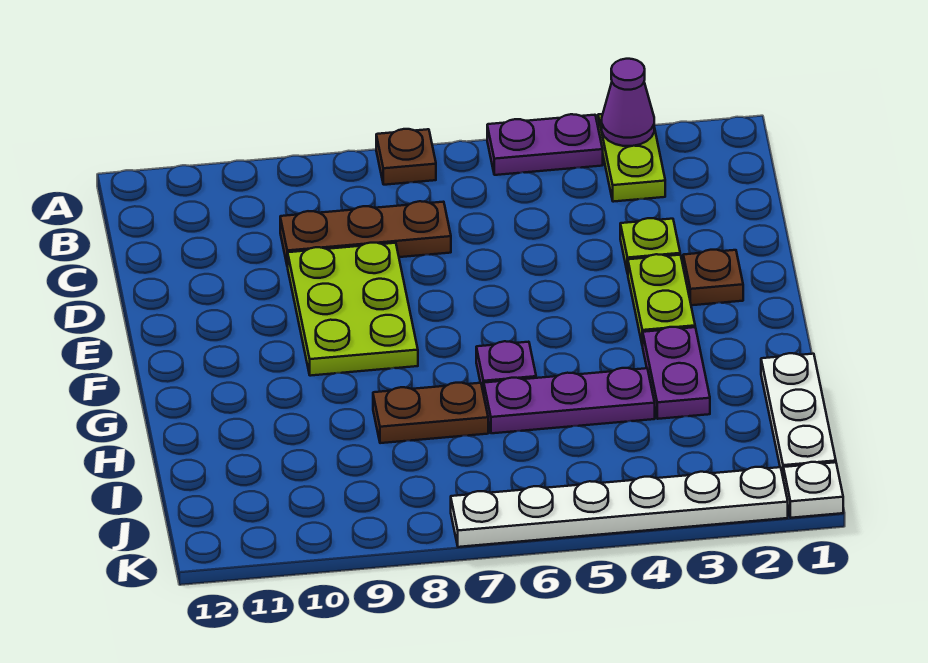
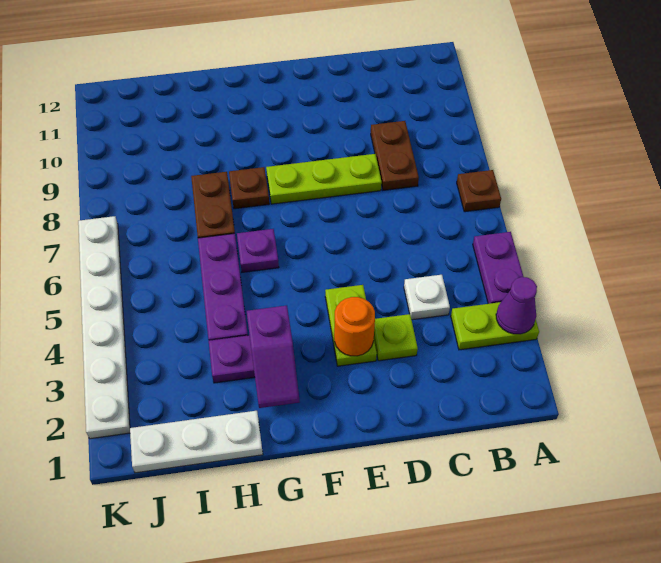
brown plate C7:C9 level 1 -> brown plate C8:C9 level 1
lime plate D8:F9 level 1 -> lime plate D8:F8 level 1
brown plate E2 level 1 -> brown plate G8 level 1
lime plate E3:F3 level 1 -> lime plate E3:E4 level 1
none -> orange round brick E3 level 2
none -> purple slope G2:G3 level 2 top 3
white plate K1 level 1 -> white plate C4 level 1

